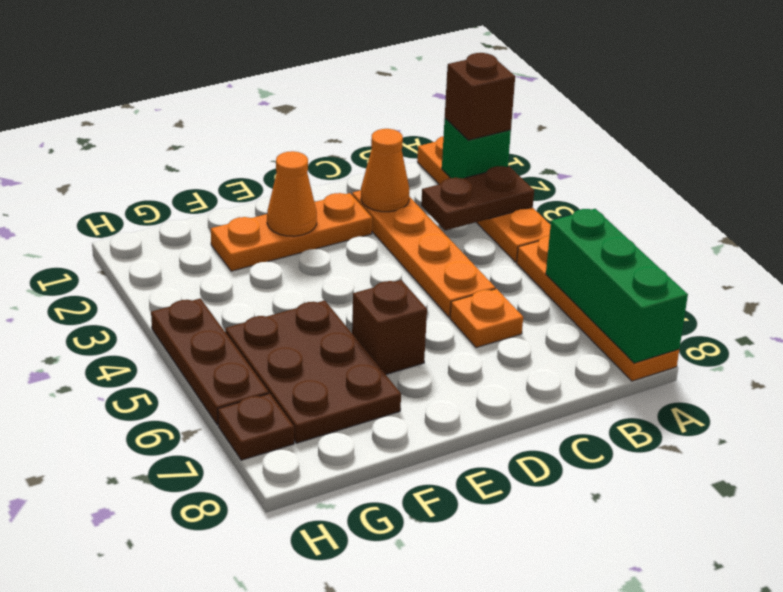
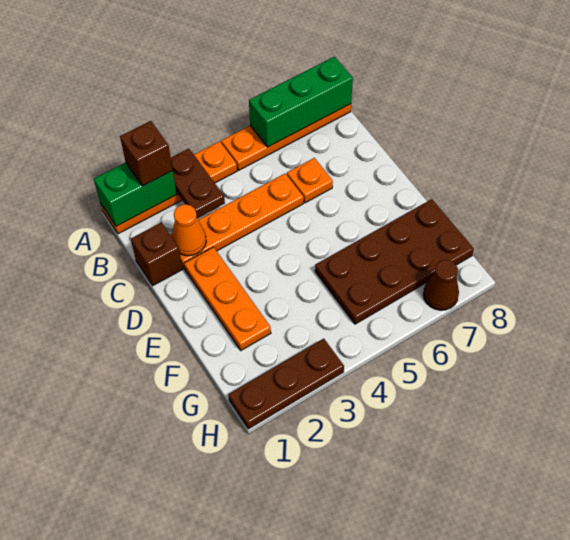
green brick A2 level 2 -> green brick A1:A2 level 2
orange cone E2 level 2 -> none
brown brick E6 level 1 -> brown brick C1 level 1
brown plate F5:G7 level 1 -> brown plate F5:G8 level 1
brown plate H4:H6 level 1 -> brown plate H1:H3 level 1
brown plate H7 level 1 -> brown cone H7 level 1

